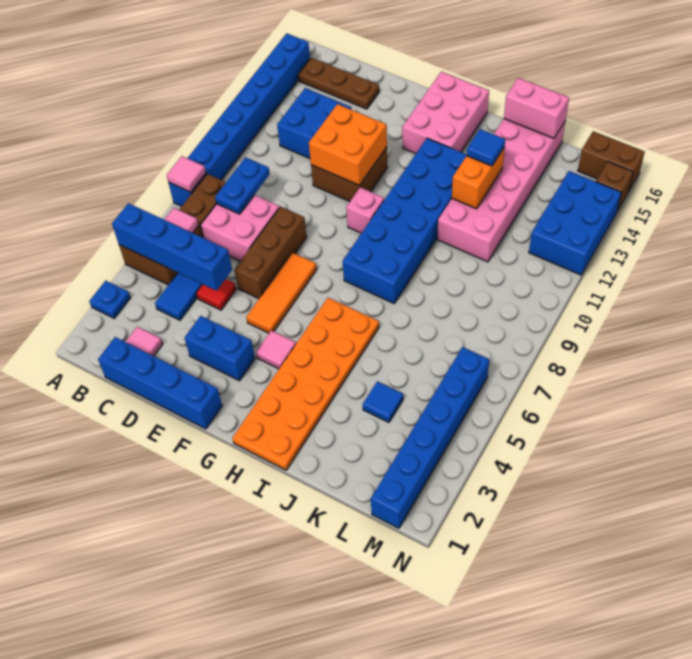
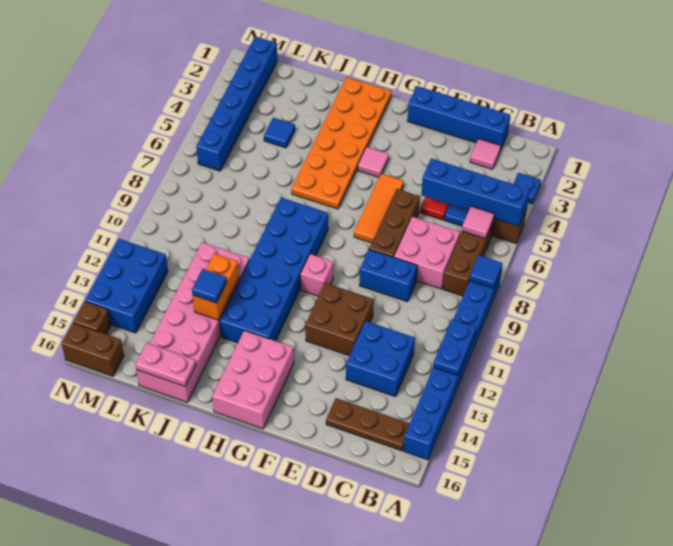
pink tile A8 level 2 -> blue tile A8 level 2
blue plate C8:C9 level 2 -> blue plate A11:A12 level 2
blue brick E3:F3 level 1 -> blue brick D9:E9 level 1
orange brick E11:F12 level 2 -> none
pink brick J16:K16 level 2 -> pink plate J16:K16 level 2

